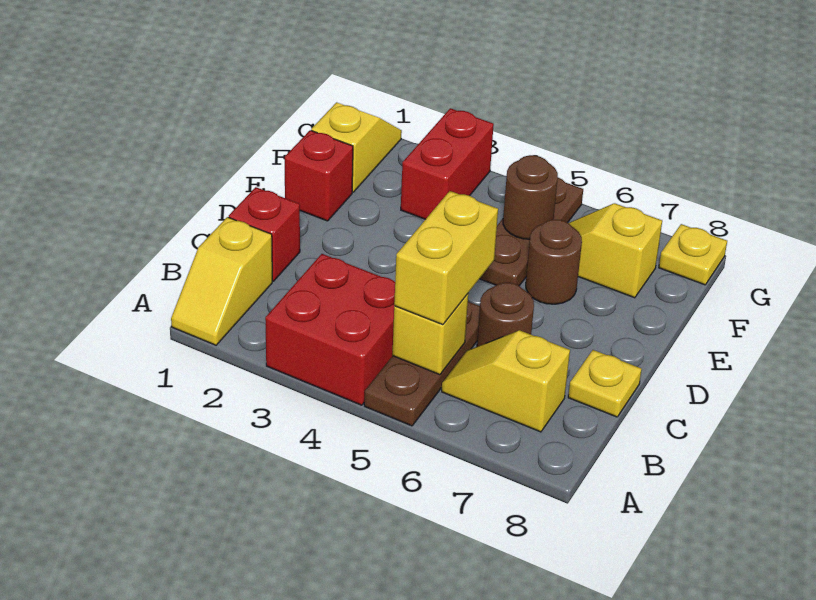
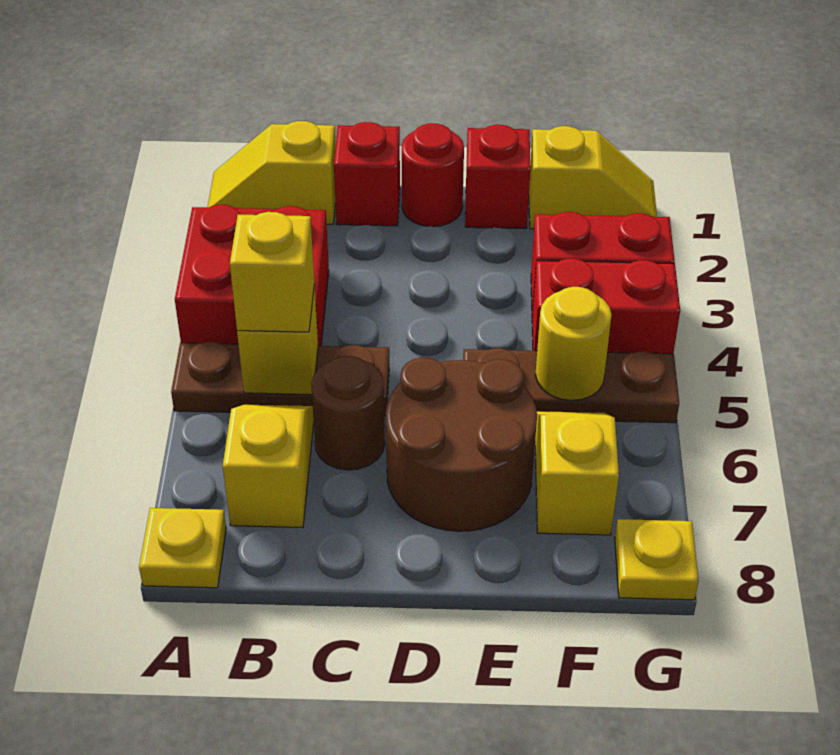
yellow brick B5:C5 level 3 -> yellow brick B5 level 3
yellow plate C8 level 1 -> yellow plate A8 level 1
none -> red round brick D1 level 1
brown round brick E6 level 1 -> brown round brick D6:E7 level 1
none -> red brick F4:G4 level 1
brown round brick F5 level 2 -> yellow round brick F5 level 2

